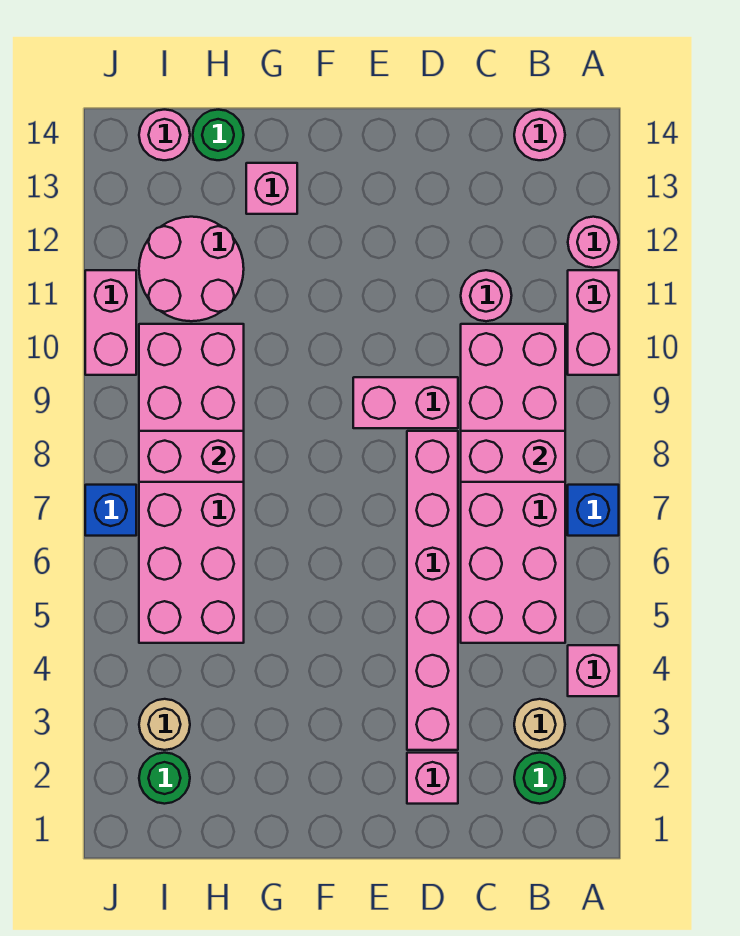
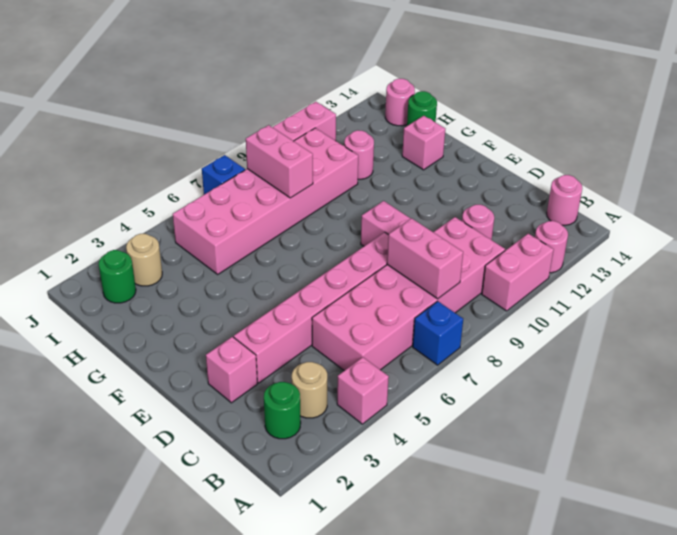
pink round brick H11:I12 level 1 -> pink round brick H11 level 1

